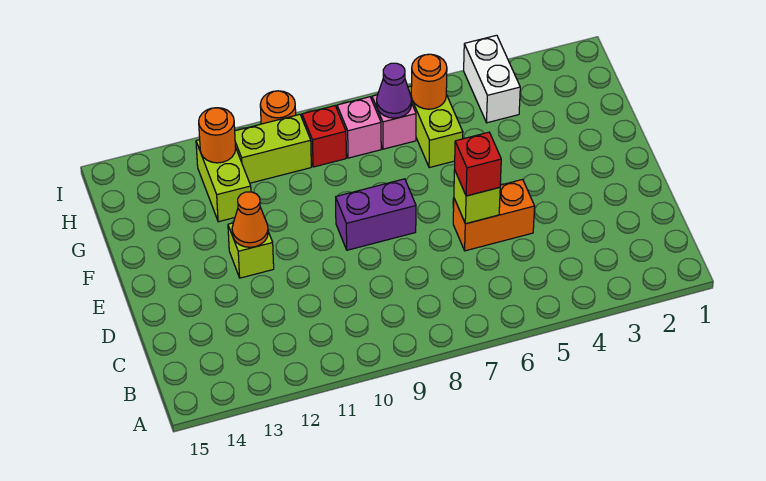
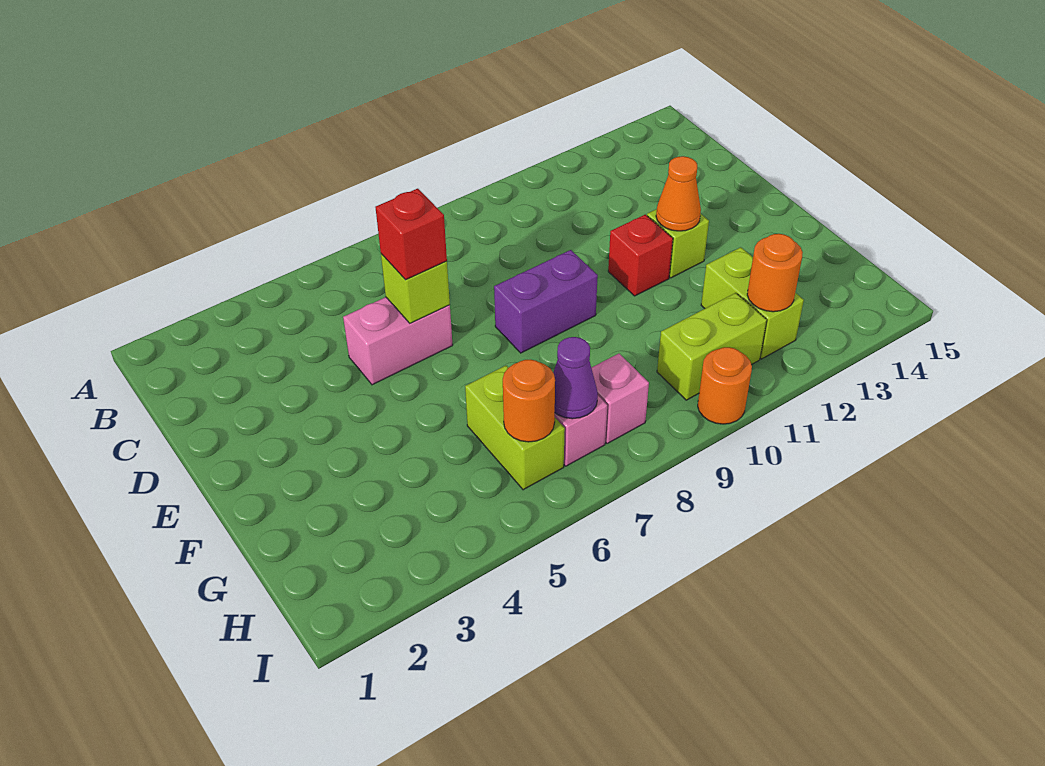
orange brick D5:D6 level 1 -> pink brick D5:D6 level 1
white brick H4:I4 level 1 -> none
red brick H9 level 1 -> red brick E11 level 1

